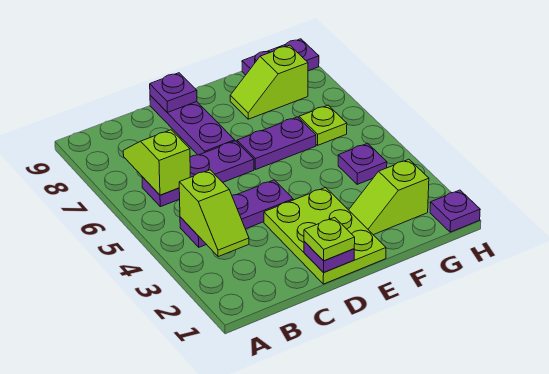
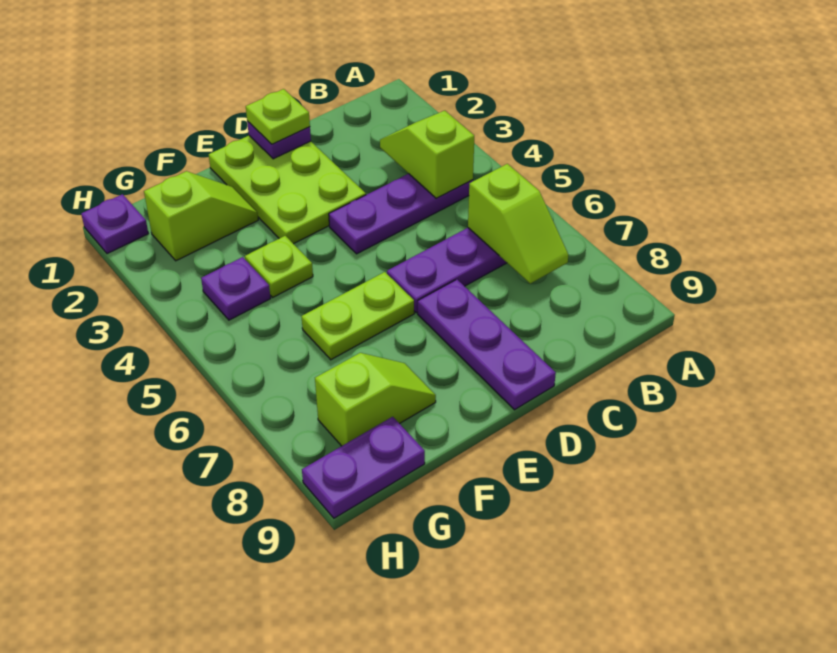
purple plate D9 level 2 -> none
purple plate E6:F6 level 1 -> lime plate E6:F6 level 1
lime plate G6 level 1 -> lime plate F4 level 1

